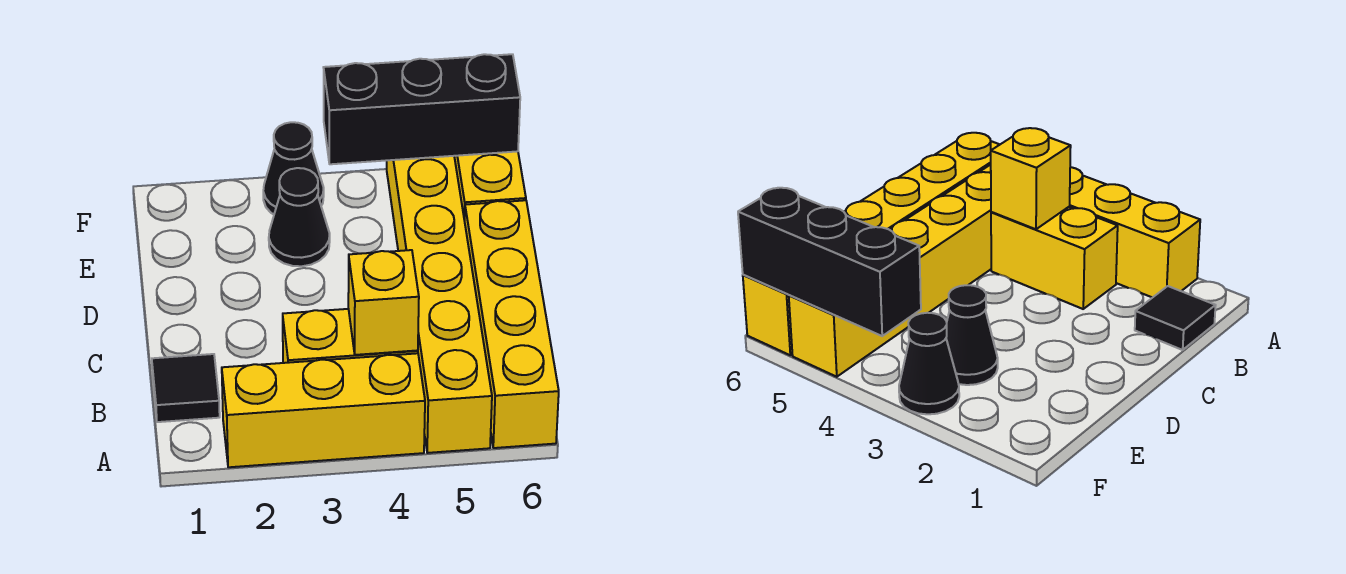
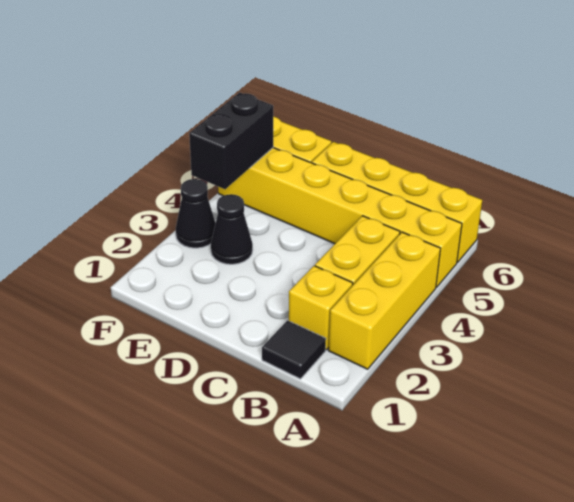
yellow brick B4 level 2 -> yellow brick B2 level 1
black brick F4:F6 level 2 -> black brick F4:F5 level 2

